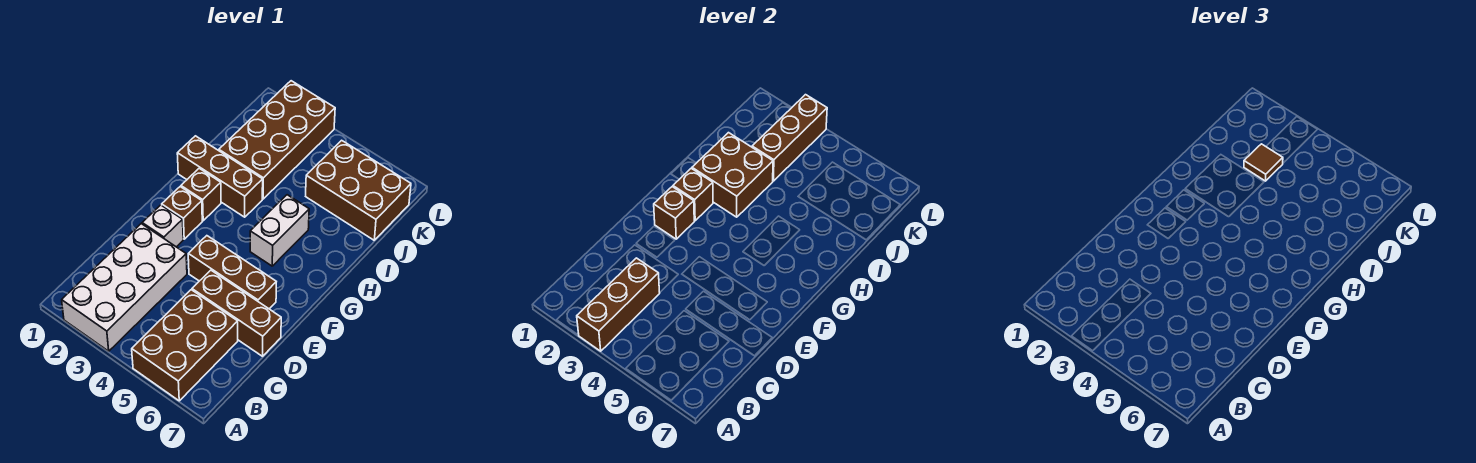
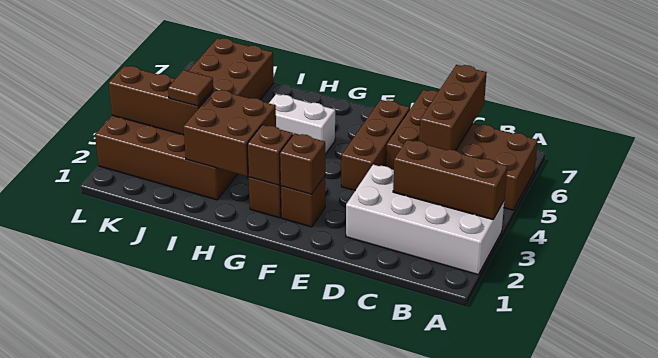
white brick E2 level 1 -> none
brown brick H1:H3 level 1 -> brown brick C5:C7 level 2

